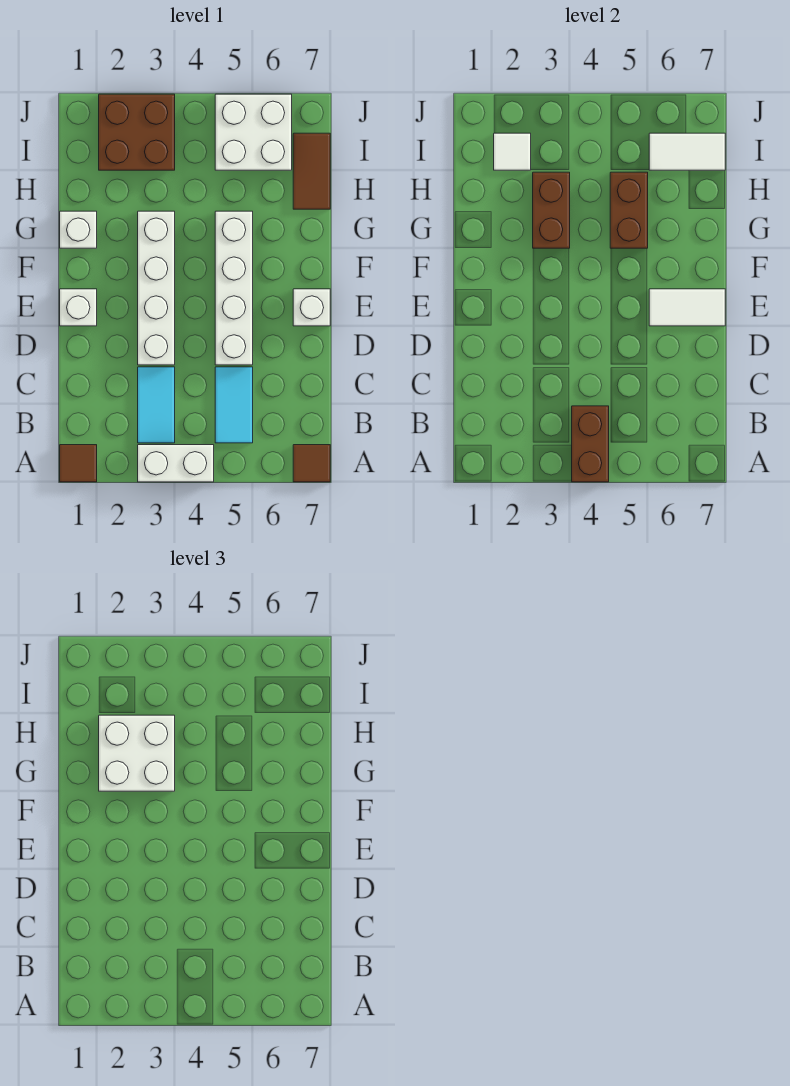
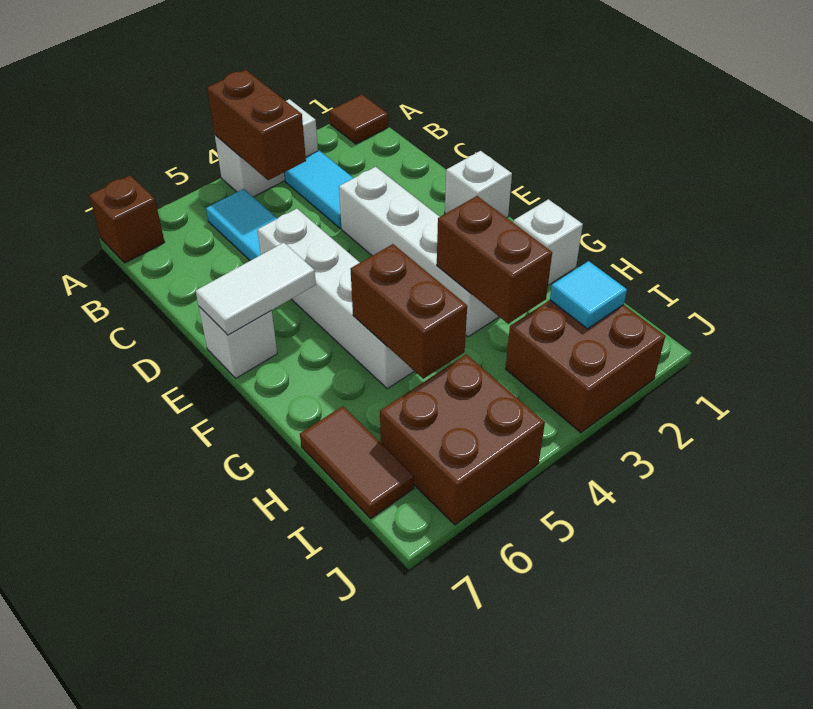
brown tile A7 level 1 -> brown brick A7 level 1
white brick G2:H3 level 3 -> none
white tile I2 level 2 -> cyan tile I2 level 2
white brick I5:J6 level 1 -> brown brick I5:J6 level 1
white tile I6:I7 level 2 -> none

